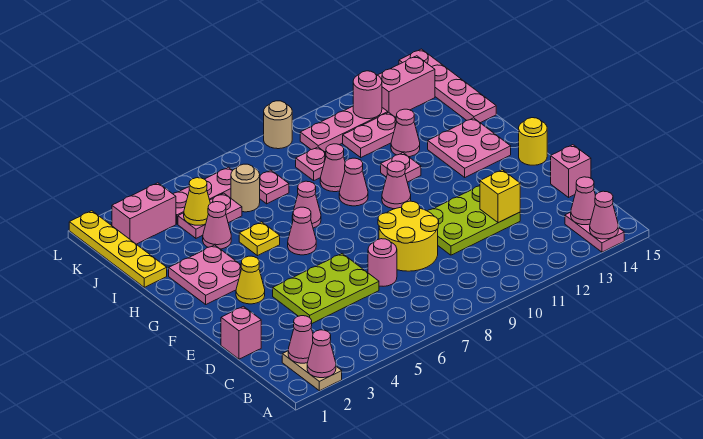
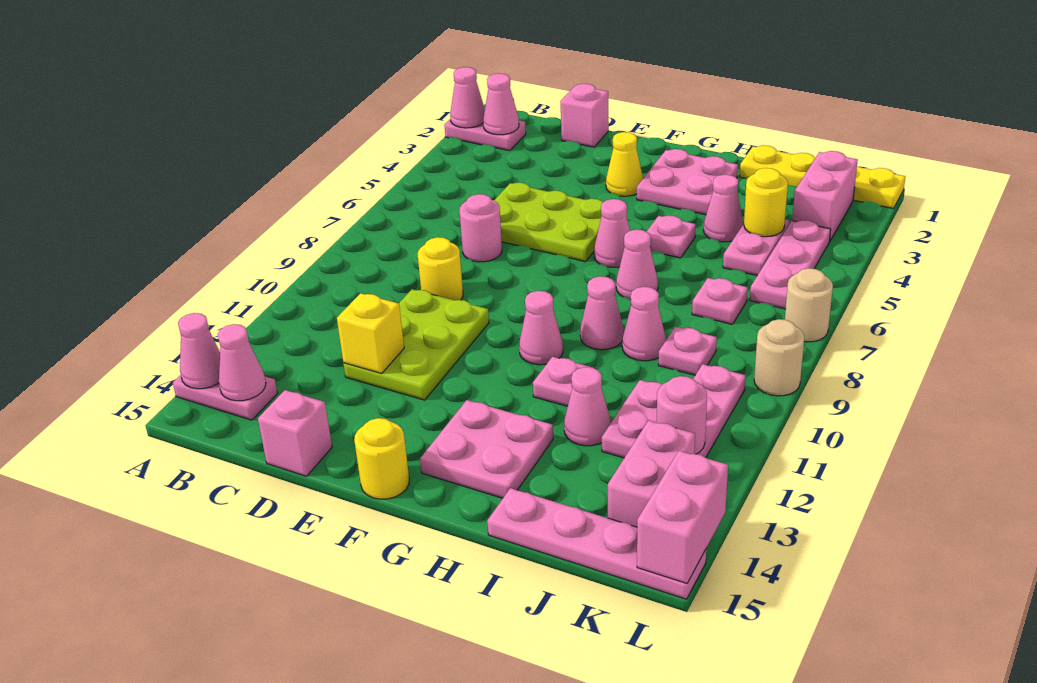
tan plate A2:B2 level 1 -> pink plate A2:B2 level 1
lime plate D4:E6 level 1 -> lime plate D5:F6 level 1
yellow round brick D8:E9 level 1 -> yellow round brick D9 level 1
yellow plate H5 level 1 -> pink plate H5 level 1
yellow cone J4 level 2 -> yellow round brick J4 level 2
tan round brick J6 level 1 -> tan round brick L7 level 1
none -> pink brick L14:L15 level 2

